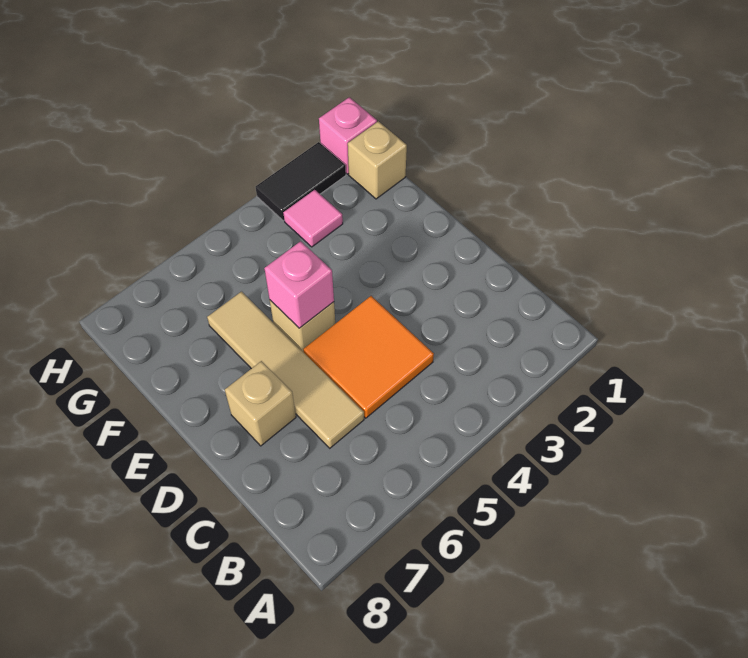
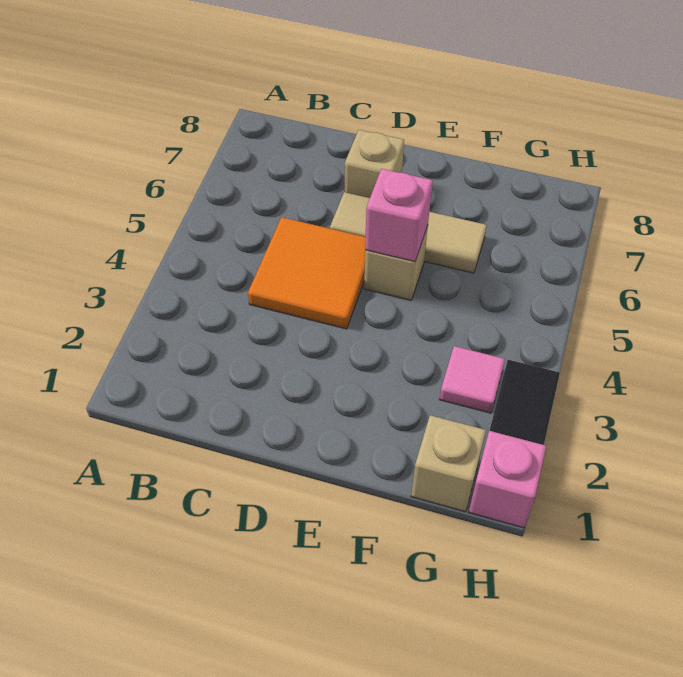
tan tile C6:F6 level 1 -> tan tile D6:F6 level 1

